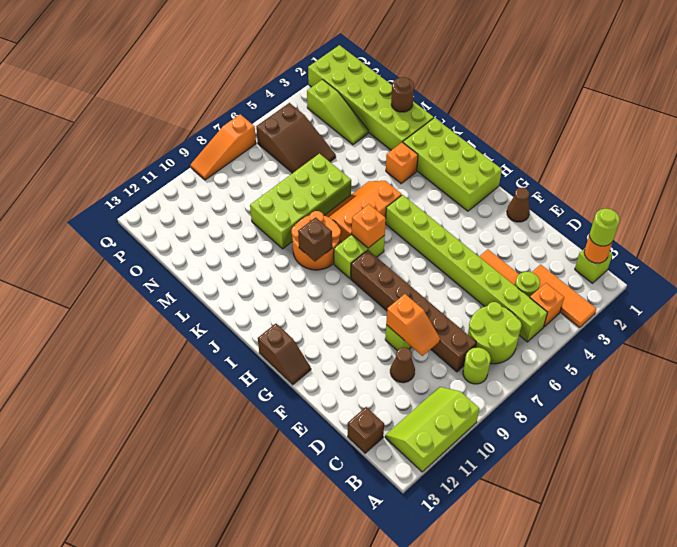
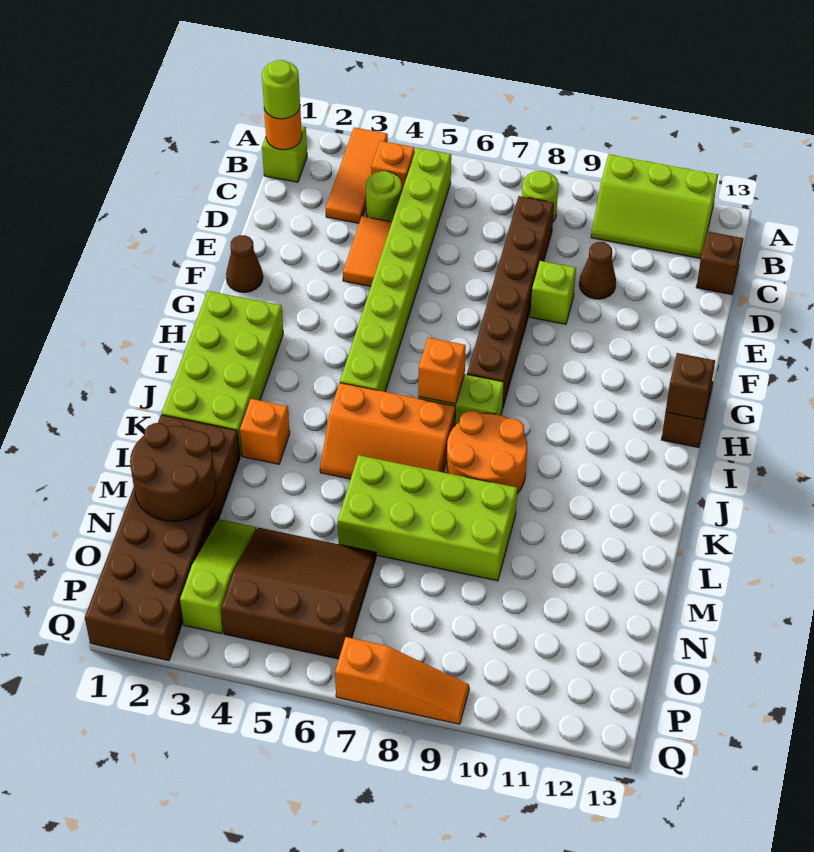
lime round brick B6:C7 level 1 -> none
orange slope D9:E9 level 2 top E -> none
brown brick J9 level 2 -> brown brick H13 level 2
lime brick L1:Q2 level 1 -> brown brick L1:Q2 level 1
brown round brick M1 level 2 -> brown round brick M1:N2 level 2
brown slope N5:P6 level 1 top P -> brown slope N4:P6 level 1 top P

